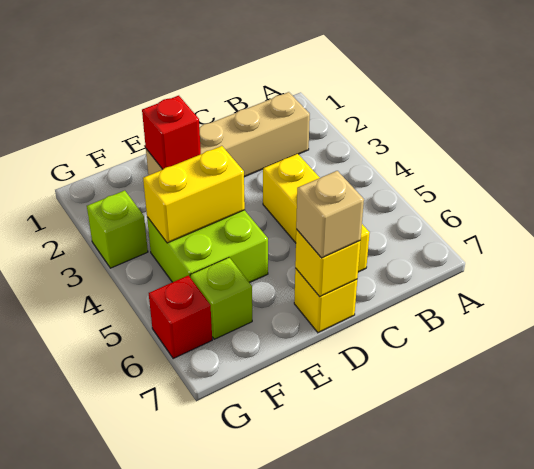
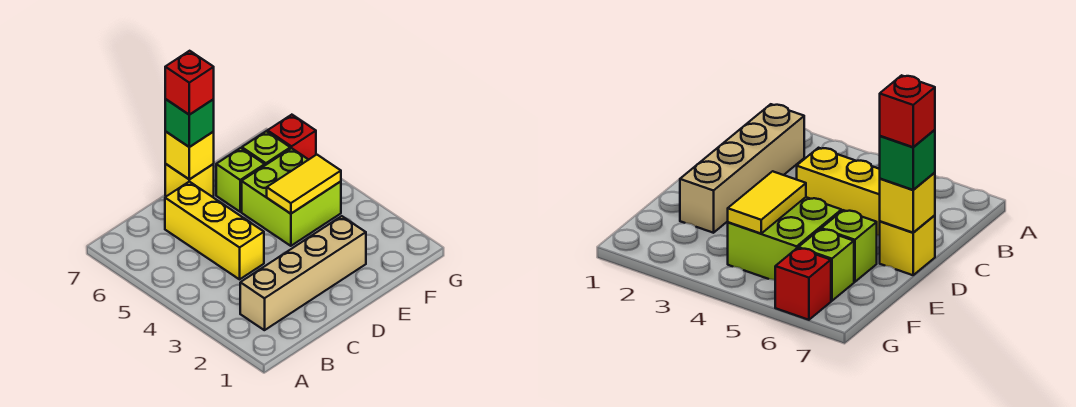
tan brick D7 level 3 -> green brick D7 level 3
red brick E2 level 2 -> red brick D7 level 4
yellow brick E4:F4 level 2 -> yellow tile E4:F4 level 2
lime brick G3 level 1 -> lime brick E6 level 1

